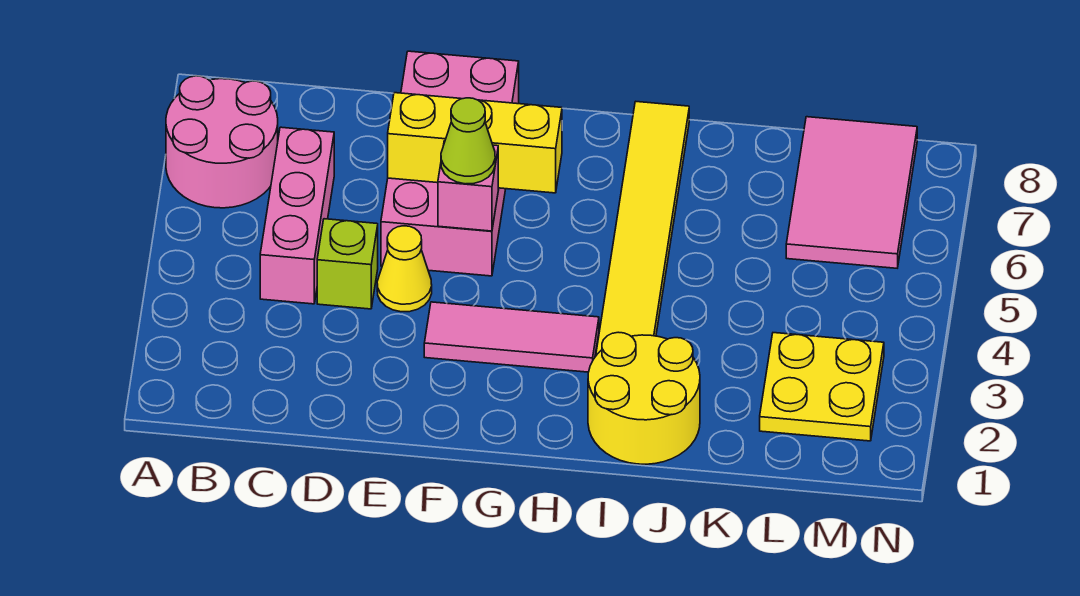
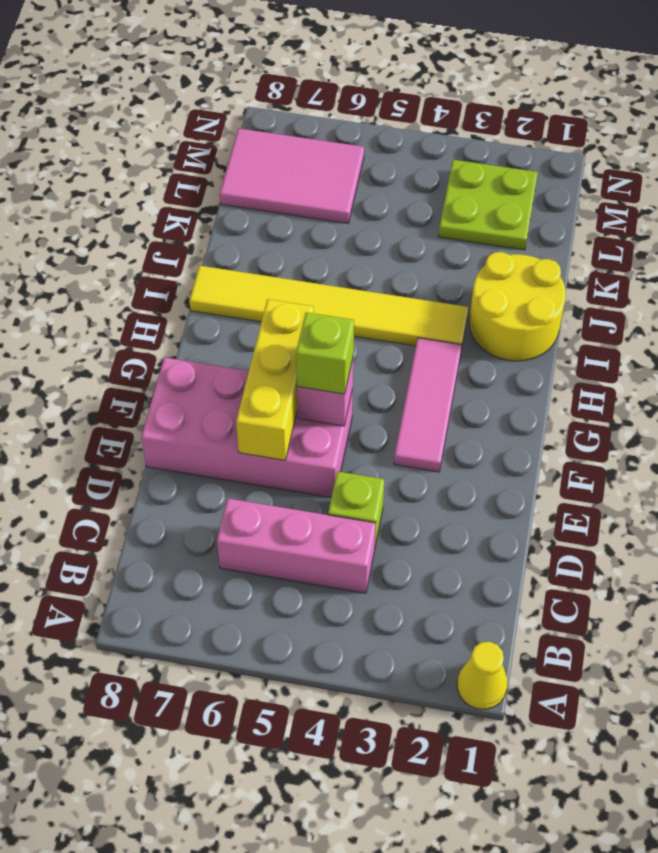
pink round brick A6:B7 level 1 -> none
yellow cone E4 level 1 -> yellow cone A1 level 1
lime cone F5 level 3 -> lime brick F5 level 3
yellow plate L2:M3 level 1 -> lime plate L2:M3 level 1

